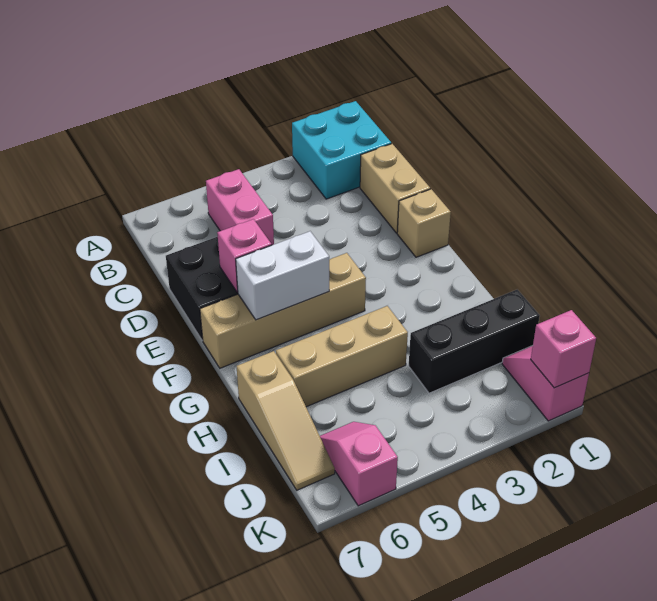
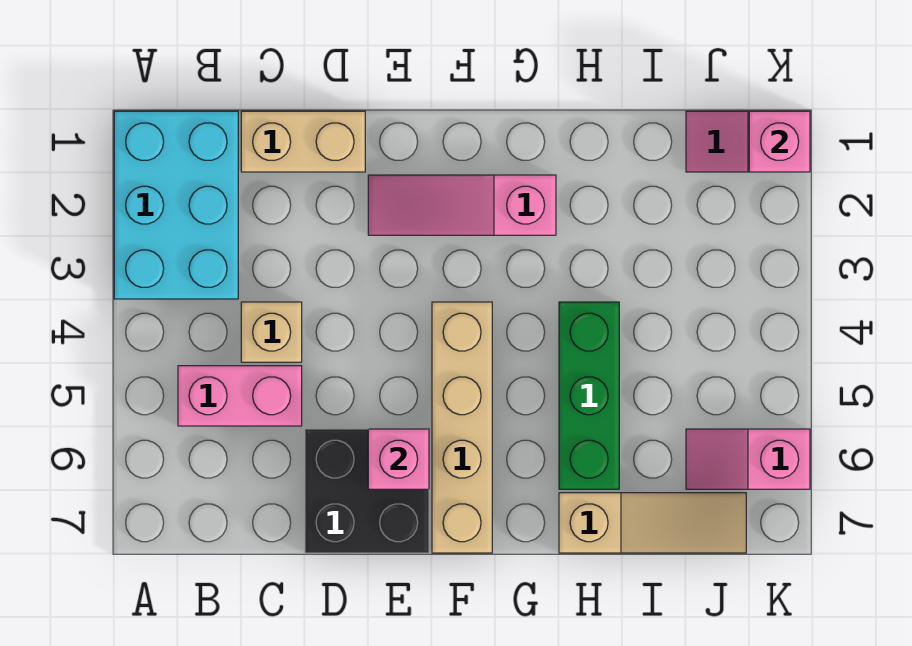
cyan brick A1:B2 level 1 -> cyan brick A1:B3 level 1
tan brick E1 level 1 -> tan brick C4 level 1
none -> pink slope E2:G2 level 1 top G
white brick F5:F6 level 2 -> none
tan brick H4:H6 level 1 -> green brick H4:H6 level 1
black brick I1:I3 level 1 -> none

